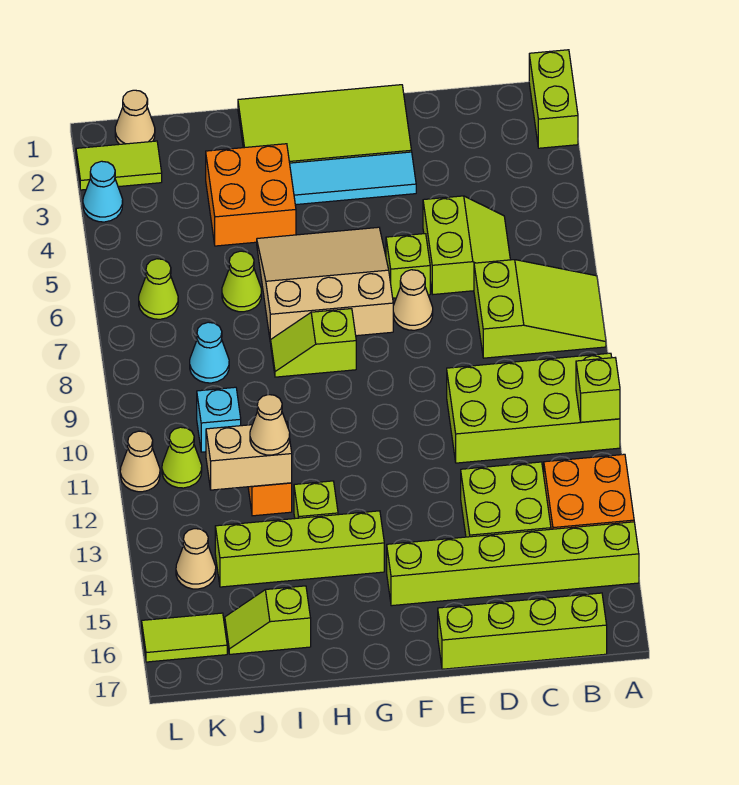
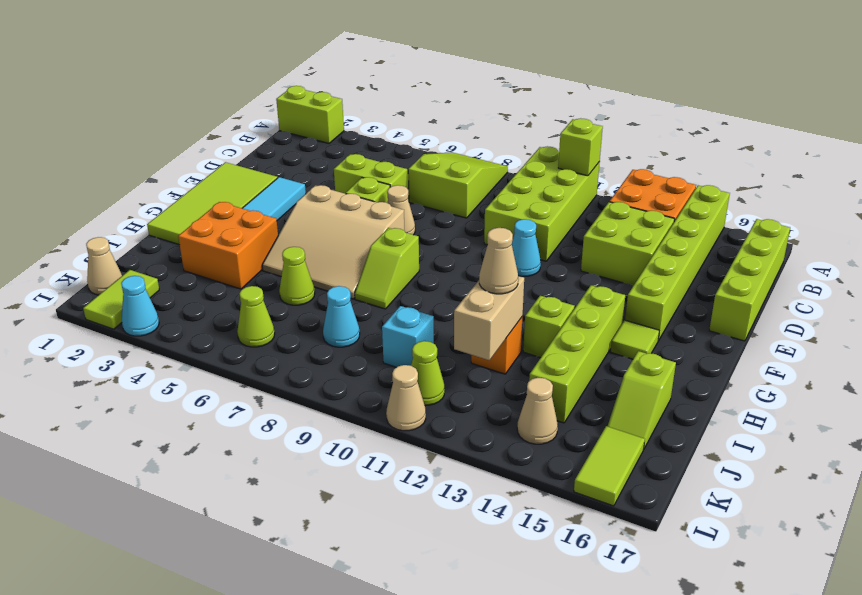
none -> cyan cone E11 level 1
tan slope F5:H7 level 1 top 7 -> tan slope F5:H7 level 1 top F
none -> lime tile G15 level 1

